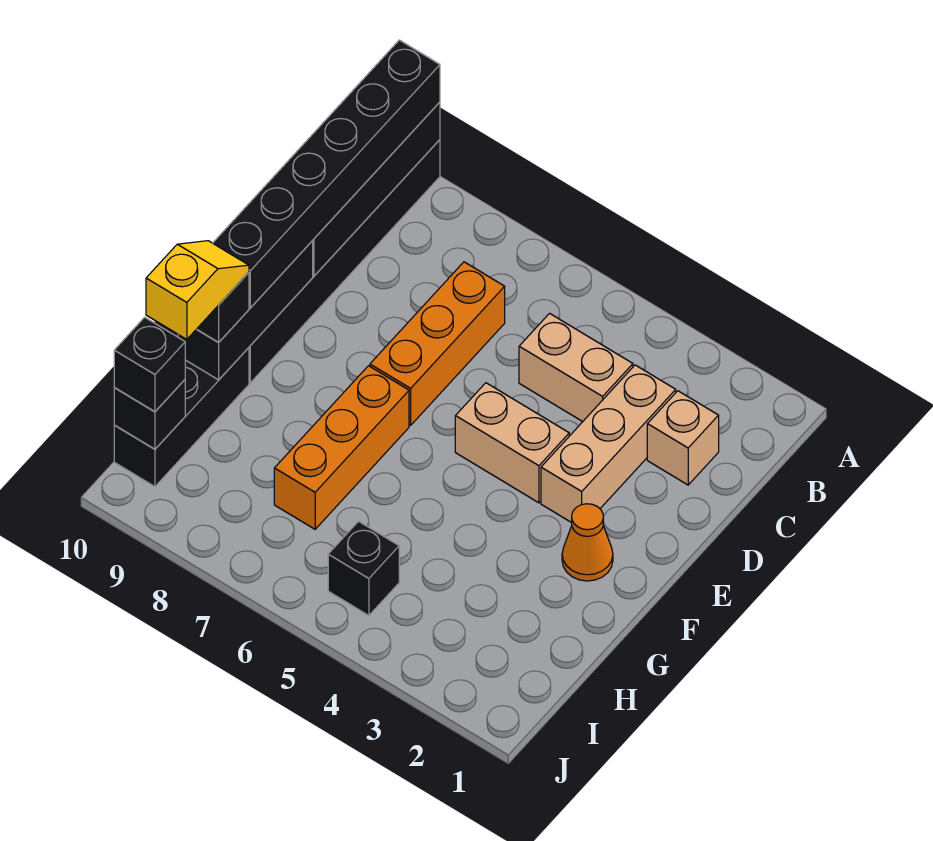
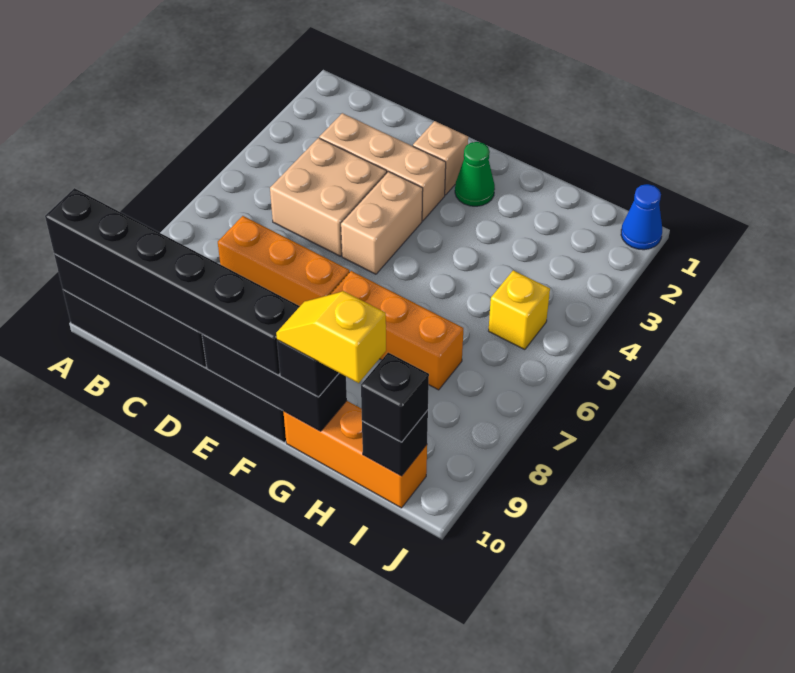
tan brick C2 level 1 -> tan brick E2 level 1
tan brick C4:C5 level 1 -> tan brick C4:D5 level 1
orange cone F2 level 1 -> green cone F2 level 1
black brick G10:I10 level 1 -> orange brick G10:I10 level 1
black brick I5 level 1 -> yellow brick I5 level 1
none -> blue cone J1 level 1

